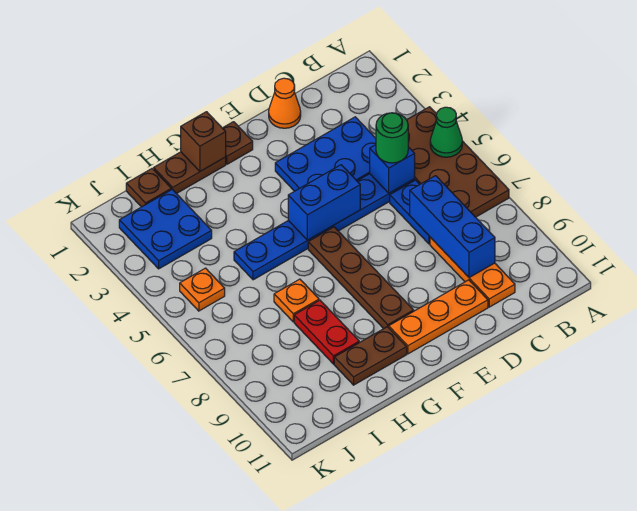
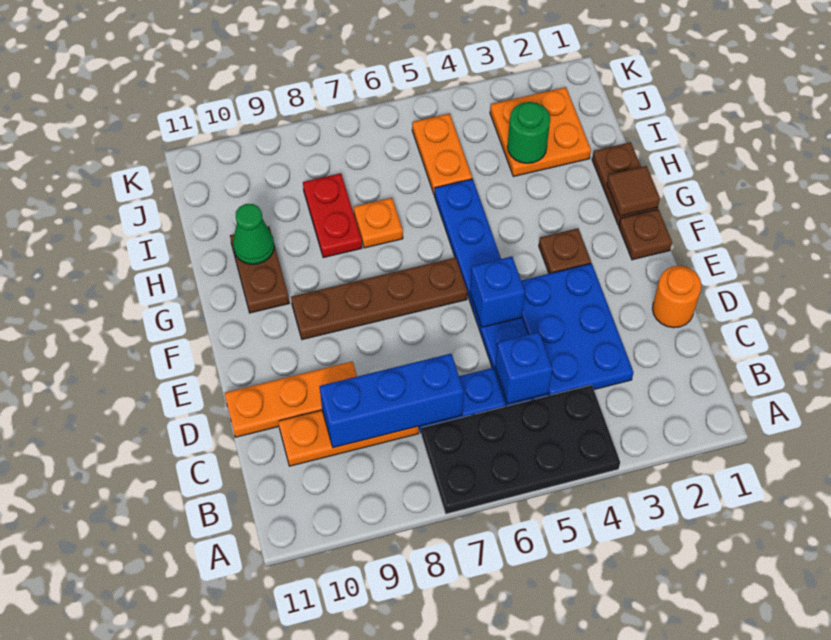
brown plate A4:B7 level 1 -> black plate A4:B7 level 1
green cone A5 level 2 -> green cone H10 level 2
green round brick C5 level 3 -> green round brick I3 level 2
orange cone D1 level 1 -> orange round brick D1 level 1
orange plate D10:F10 level 1 -> orange plate D9:D11 level 1
blue brick E5:F5 level 2 -> blue brick E5 level 2
brown brick G1 level 2 -> brown tile G1 level 2
red plate H8:H9 level 1 -> red plate H8:I8 level 1
brown plate I1 level 1 -> brown plate F3 level 1
blue plate I2:J3 level 1 -> orange plate I2:J3 level 1
orange plate J5 level 1 -> orange plate I5:J5 level 1

